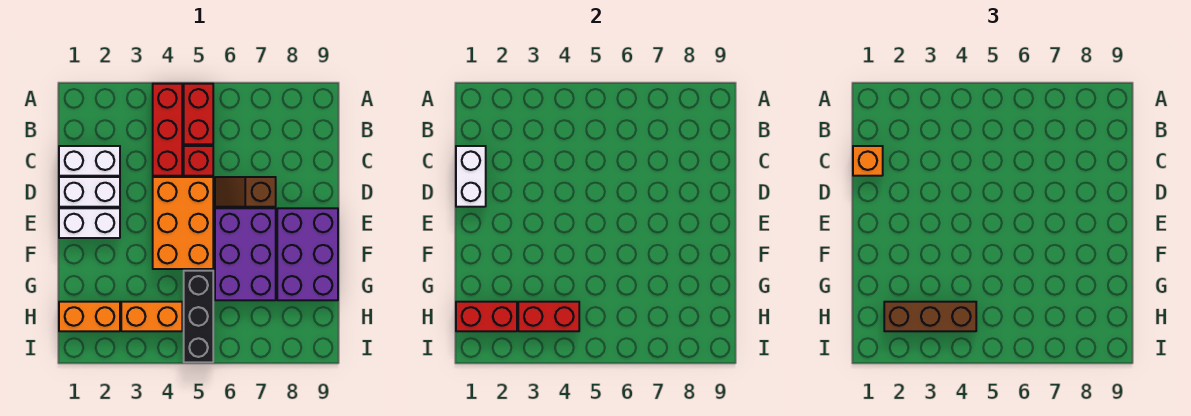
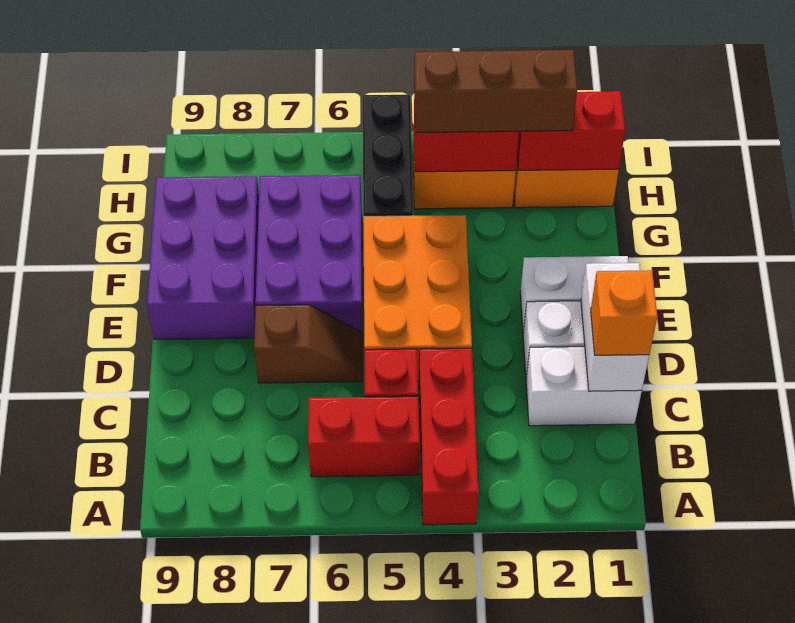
red brick A5:B5 level 1 -> red brick B5:B6 level 1

